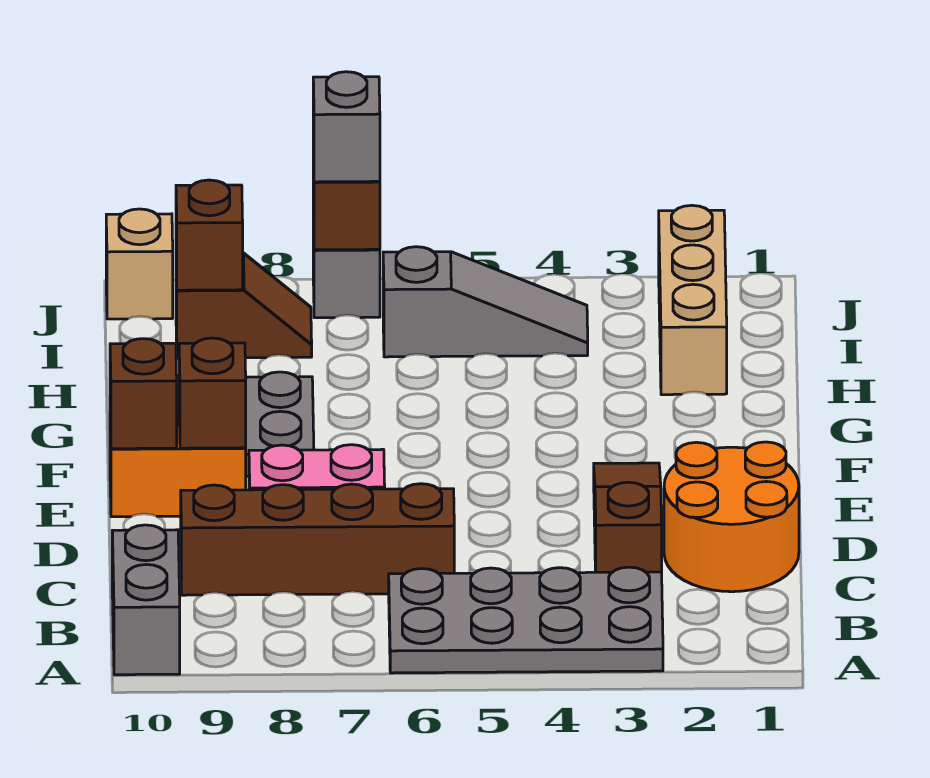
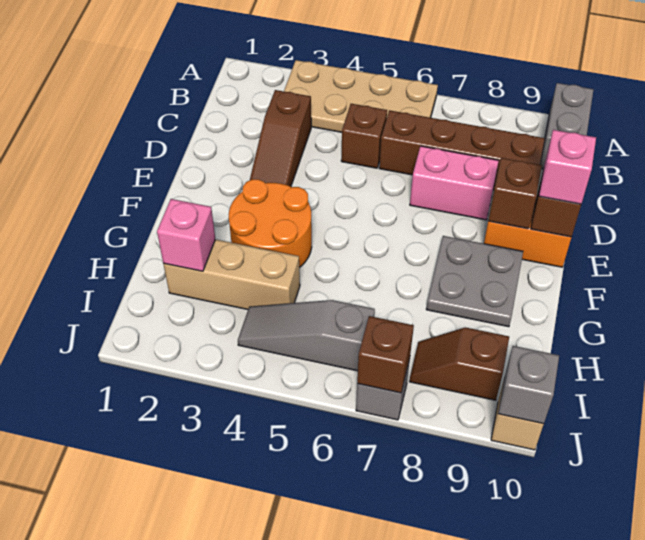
grey plate A3:B6 level 1 -> tan plate A3:B6 level 1
orange round brick C1:D2 level 1 -> orange round brick F3:G4 level 1
none -> pink brick E10 level 3
tan brick H2:J2 level 1 -> tan brick H2:H4 level 1
none -> pink brick H2 level 2
brown brick I9 level 2 -> brown brick C5 level 1
grey brick J7 level 3 -> grey brick J10 level 2

